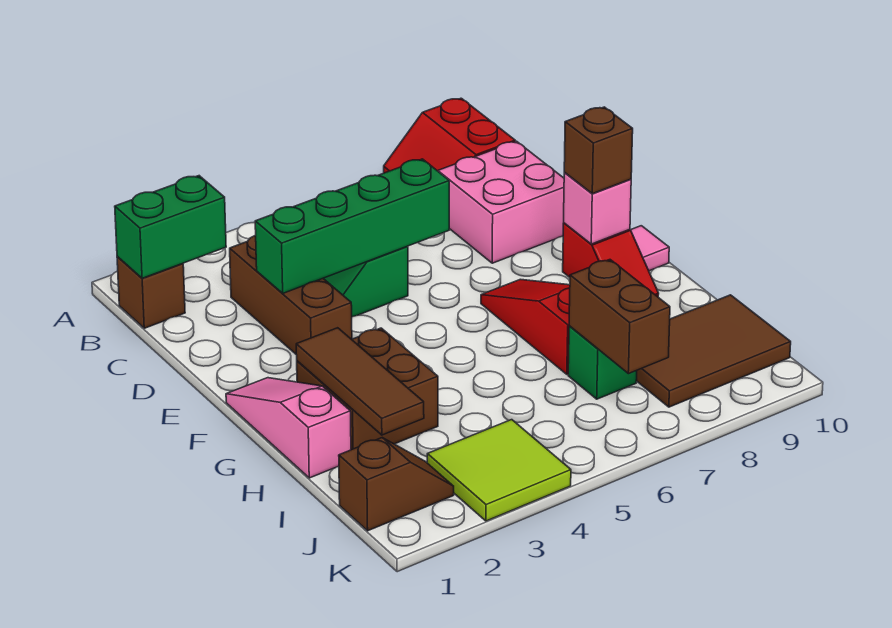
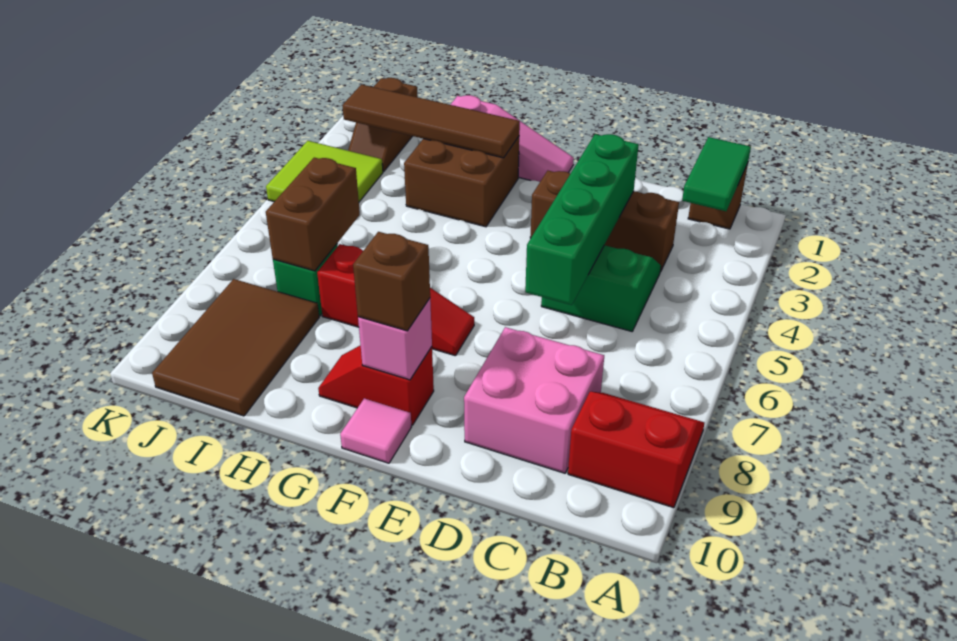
green brick B1:B2 level 2 -> green tile B1:B2 level 2
brown tile G2:I2 level 2 -> brown tile G2:J2 level 2
brown brick I7:J7 level 2 -> brown brick I6:I7 level 2

